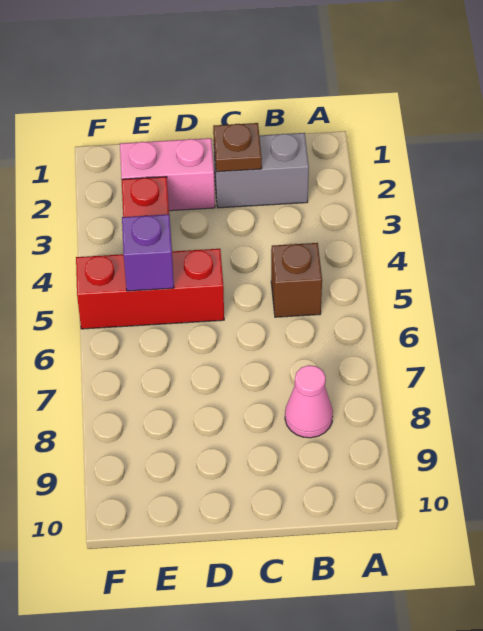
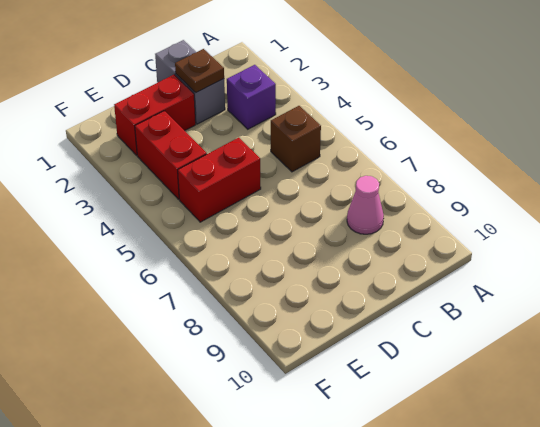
grey brick B2:C2 level 1 -> grey brick C1:C2 level 1
pink brick D2:E2 level 1 -> red brick D2:E2 level 1
red brick D5:F5 level 1 -> red brick D5:E5 level 1
purple brick E5 level 2 -> purple brick B3 level 1

